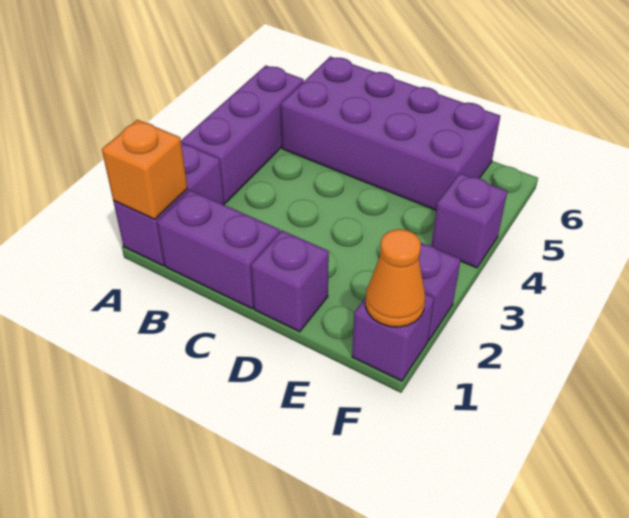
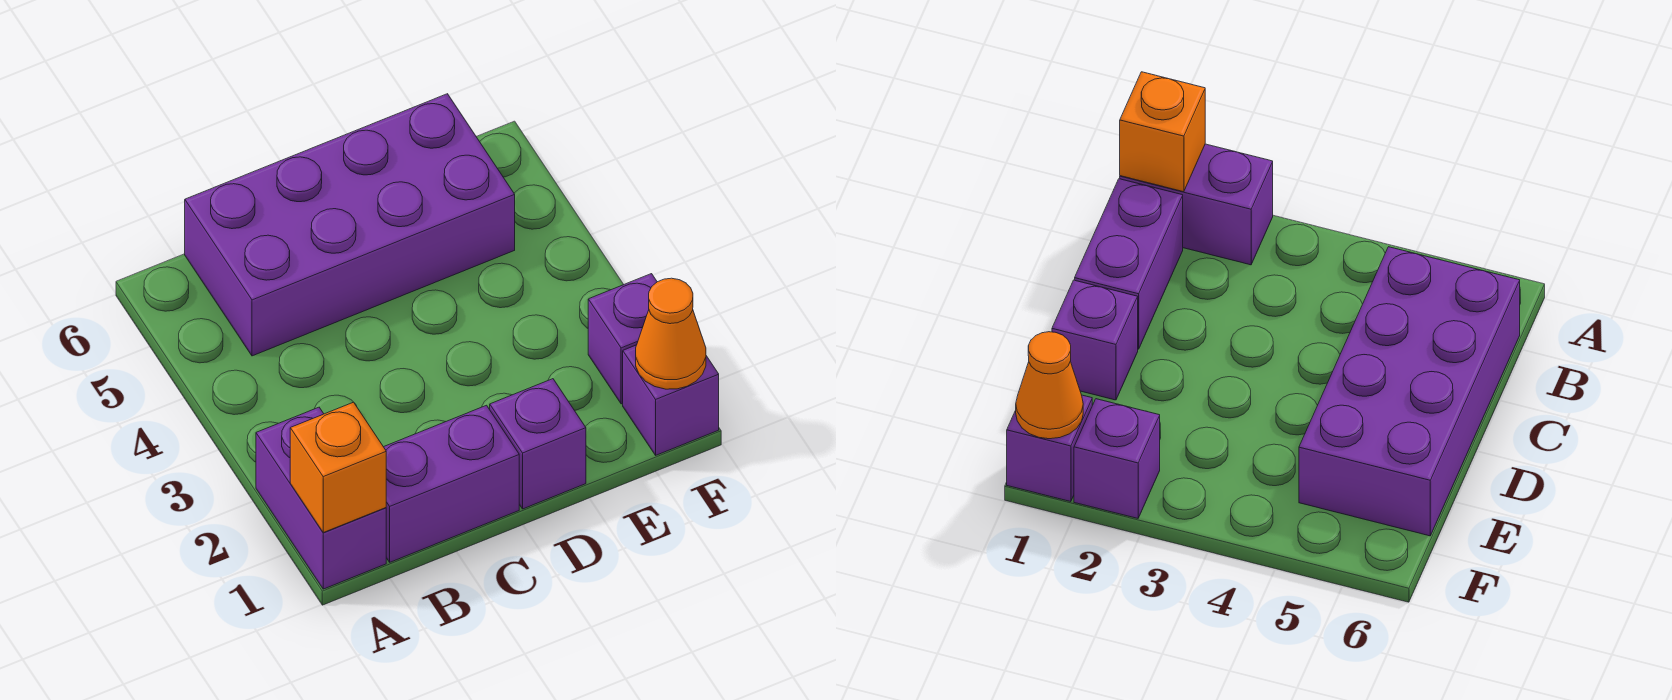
purple brick A3:A5 level 1 -> none
purple brick F4 level 1 -> none

